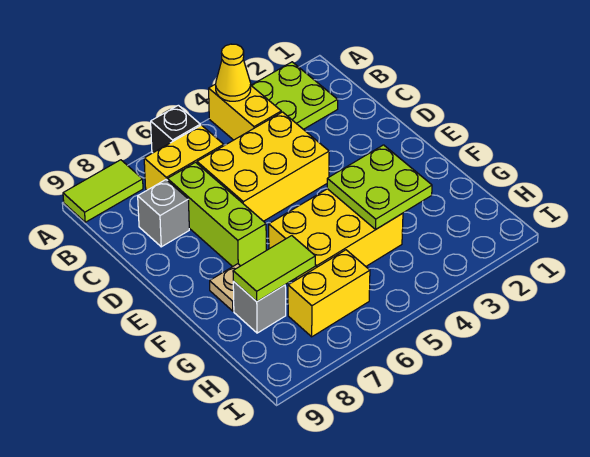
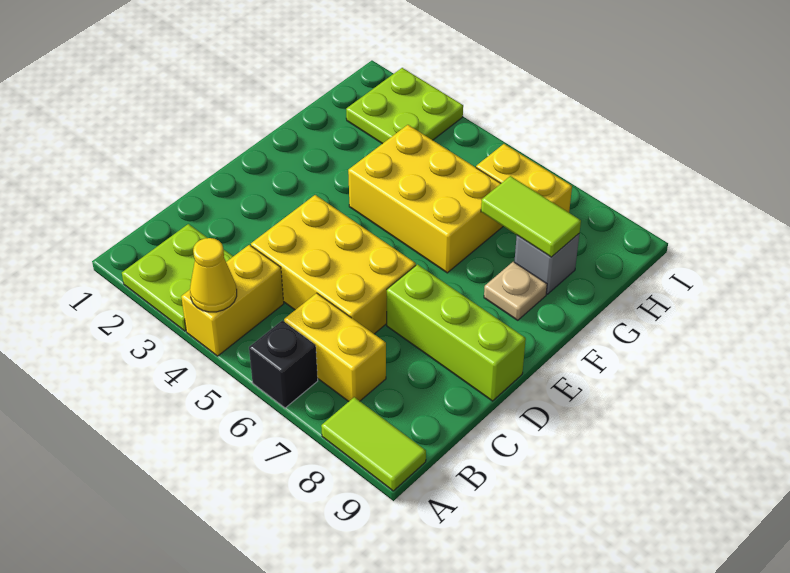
lime brick C7:E7 level 1 -> lime brick D7:D9 level 1
grey brick C8 level 1 -> none
lime plate F3:G4 level 2 -> lime plate H2:I3 level 1

